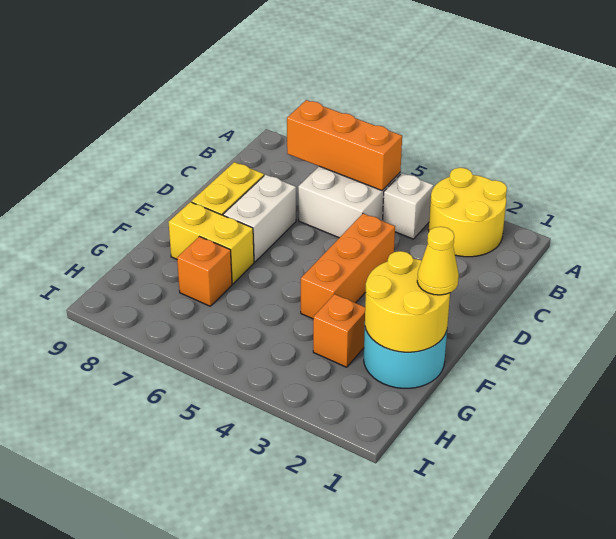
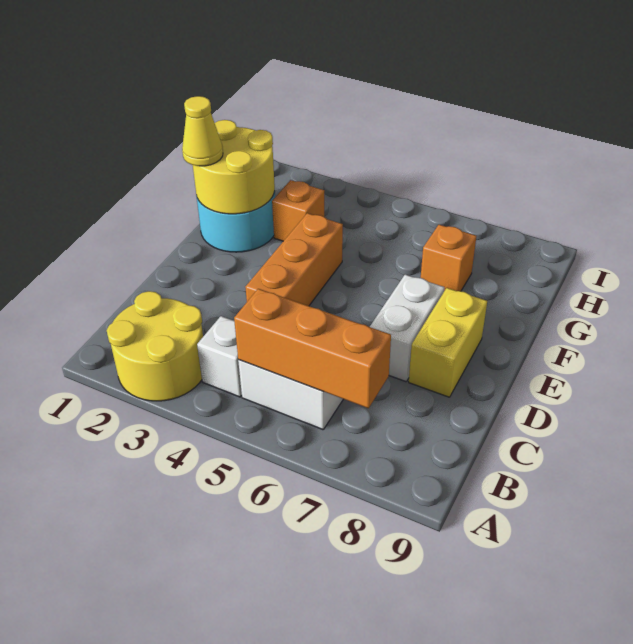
yellow brick F7:F8 level 1 -> none

